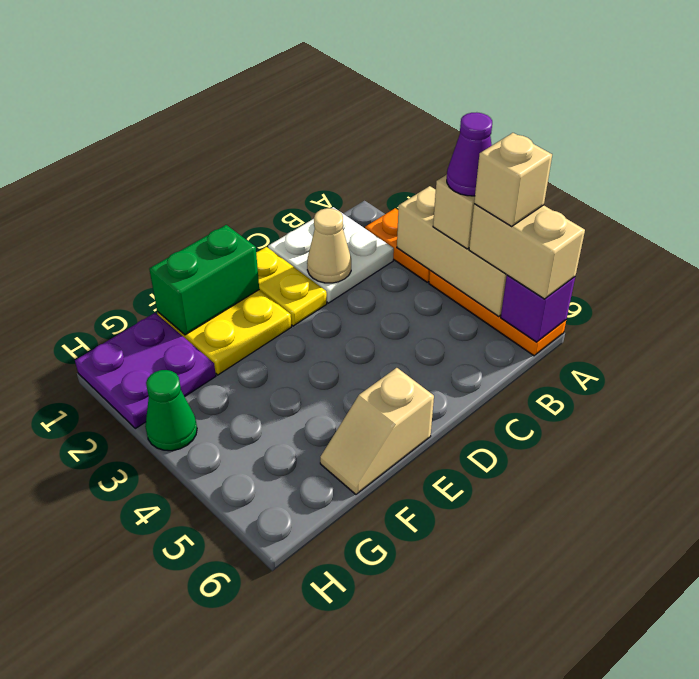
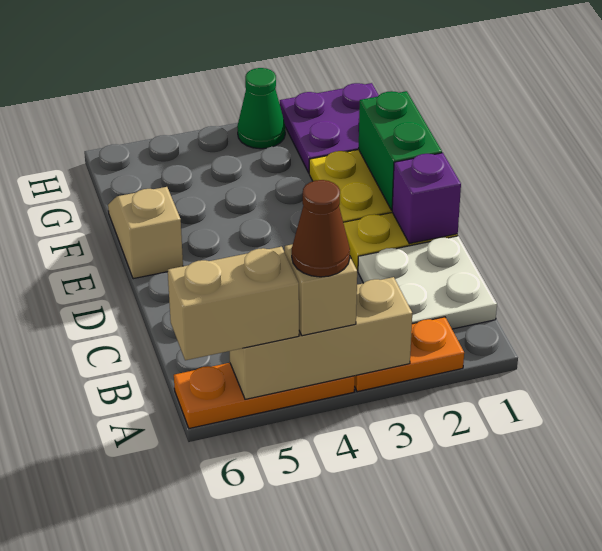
purple cone A4 level 4 -> brown cone A4 level 4
tan brick A5 level 4 -> none
purple brick A6 level 2 -> purple brick D1 level 2
tan cone C2 level 2 -> none

